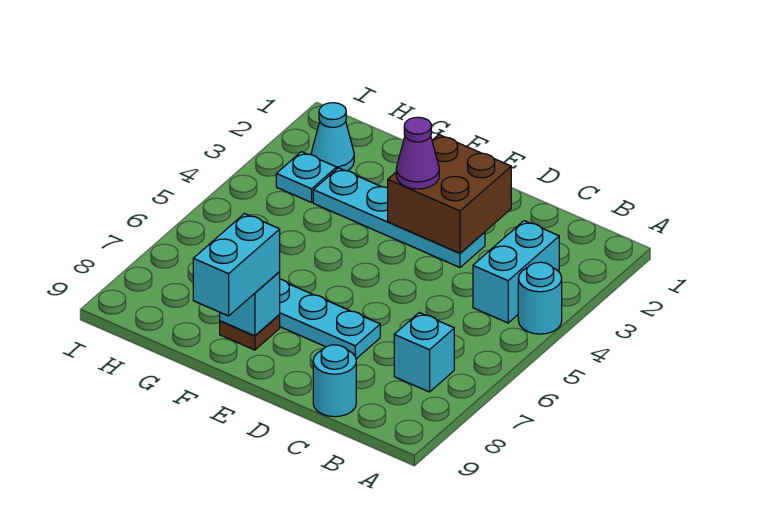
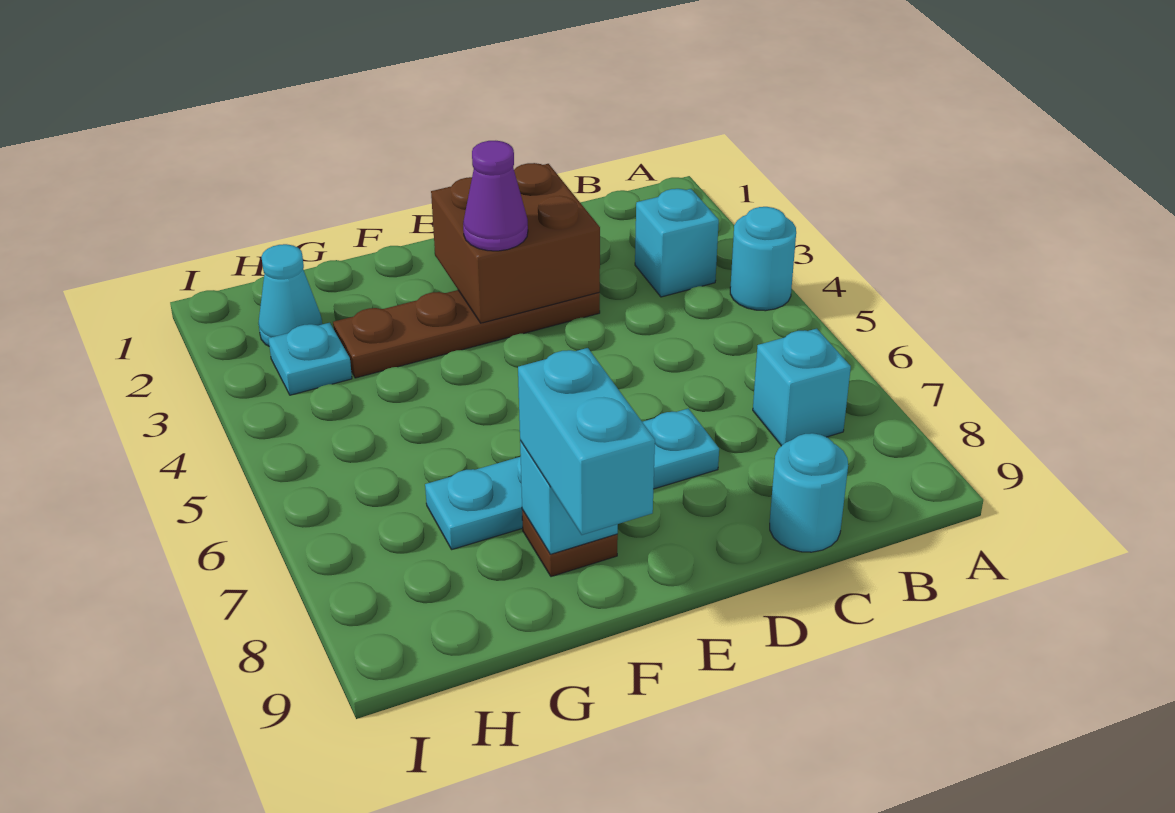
cyan brick B3:B4 level 1 -> cyan brick B3 level 1
cyan plate D3:G3 level 1 -> brown plate D3:G3 level 1

